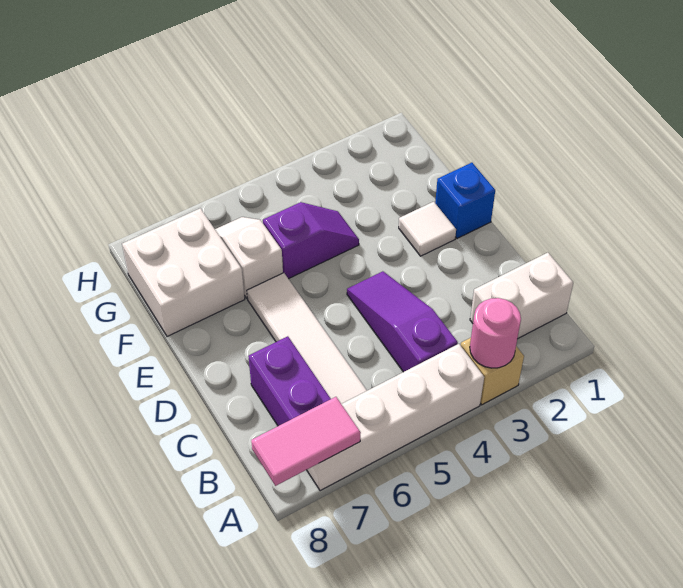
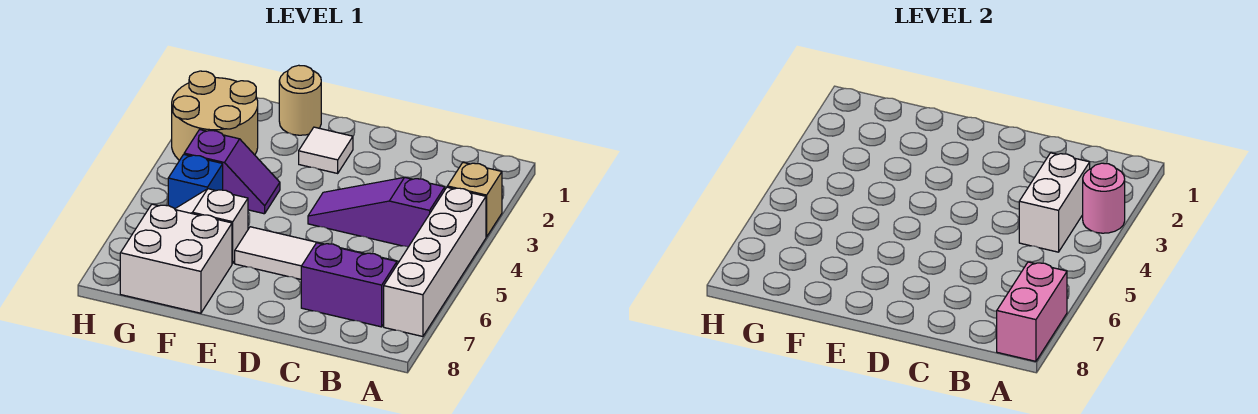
pink tile A7:A8 level 2 -> pink brick A7:A8 level 2
white brick B1:B2 level 1 -> white brick B3:B4 level 2
blue brick E1 level 1 -> blue brick G5 level 1
none -> tan round brick F1 level 1
purple slope F4:F5 level 1 top 5 -> purple slope F4:G4 level 1 top G
none -> tan round brick G2:H3 level 1

